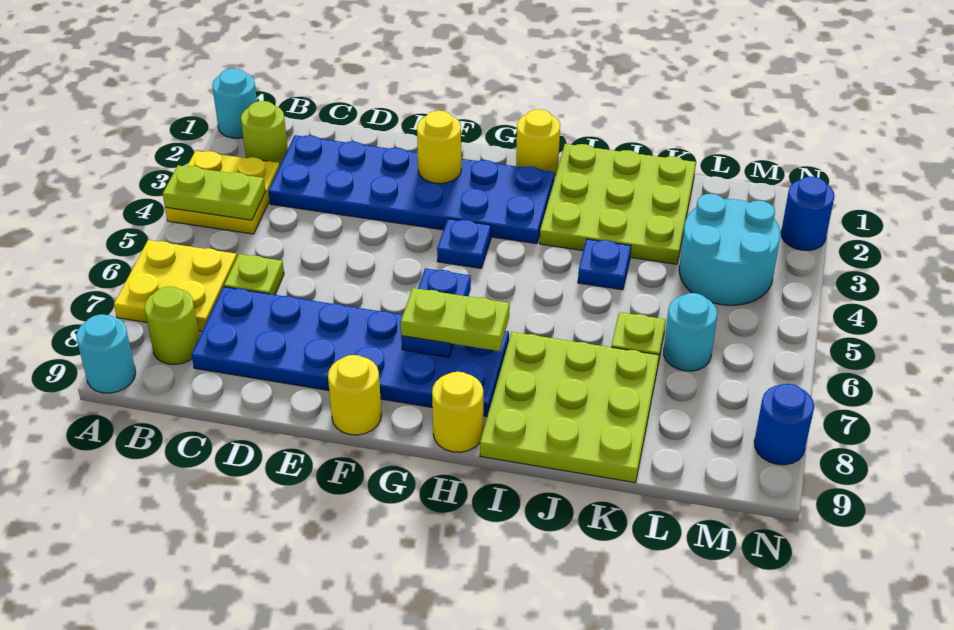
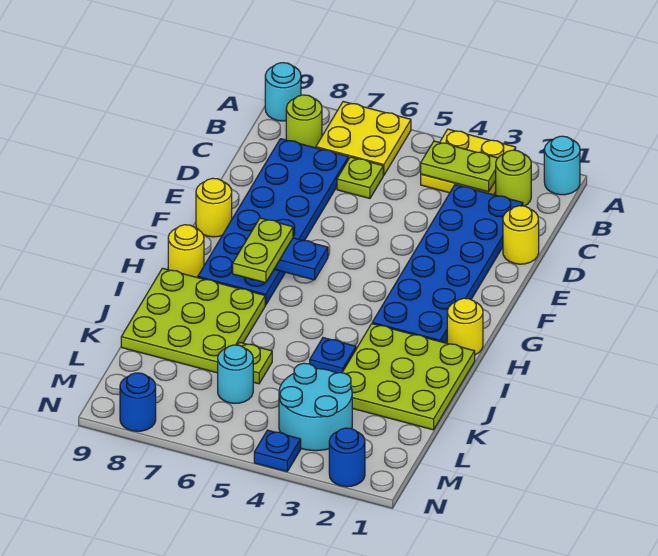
lime plate A4:B4 level 2 -> lime plate B3:B4 level 2
yellow round brick F2 level 2 -> yellow round brick D1 level 1
blue plate G4 level 1 -> blue plate N4 level 1

